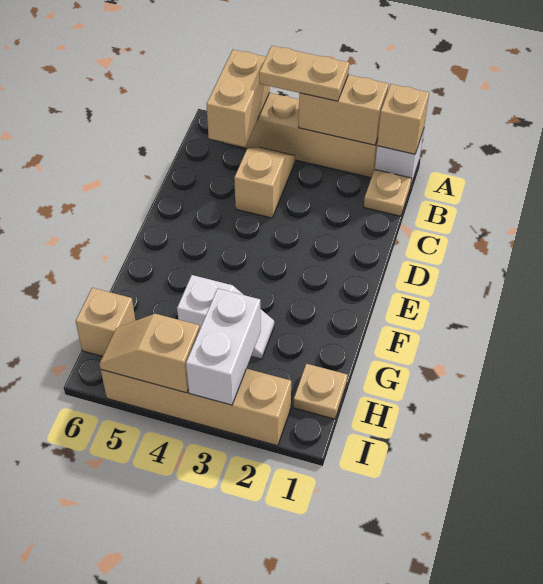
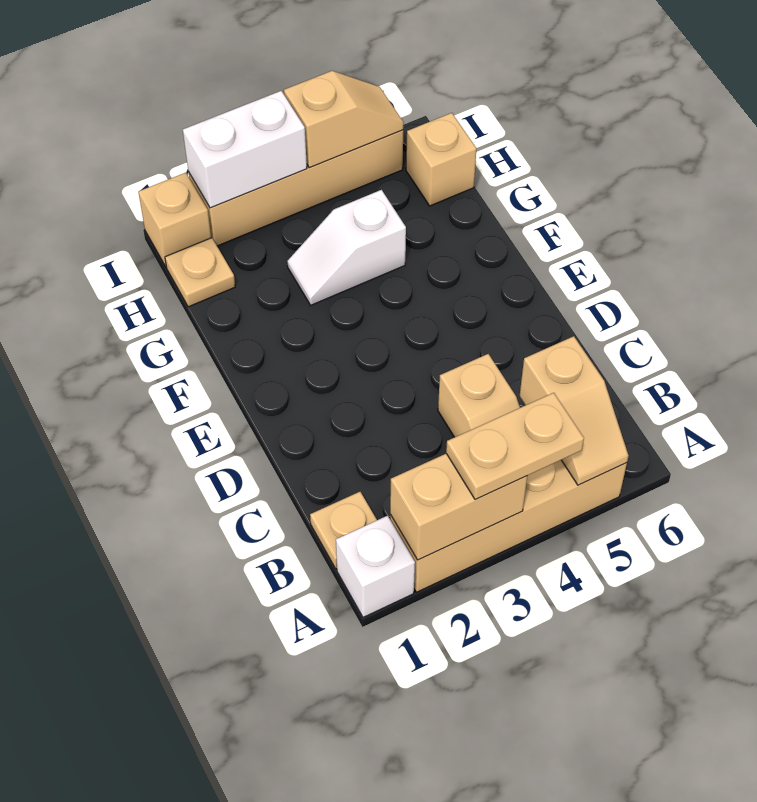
tan brick A1 level 2 -> tan brick I1 level 1
tan brick A5:B5 level 2 -> tan slope A5:B5 level 2 top B
white brick H3:I3 level 2 -> white brick I2:I3 level 2

